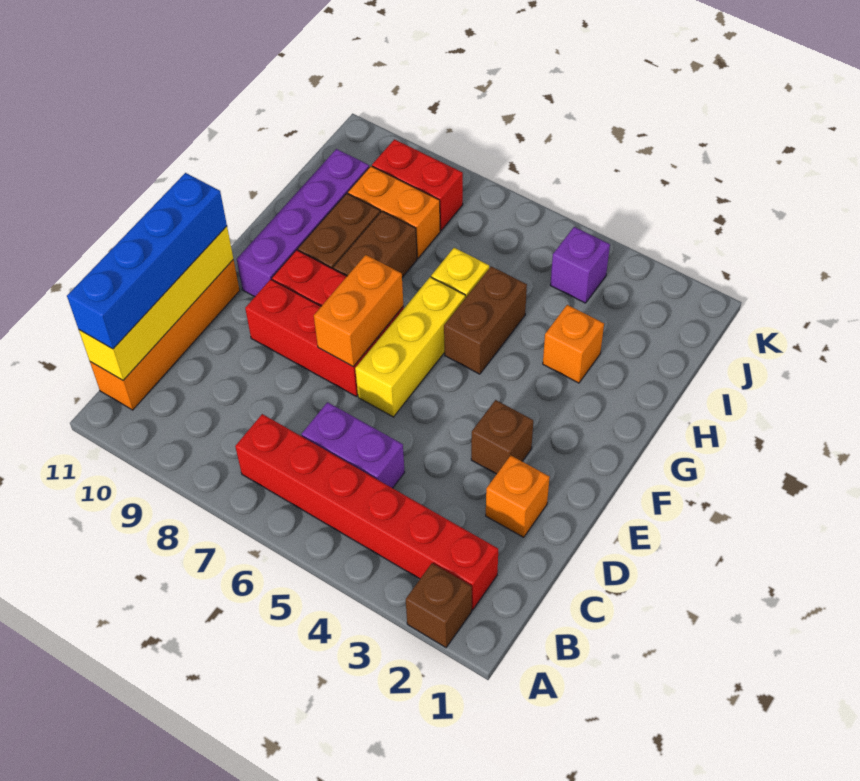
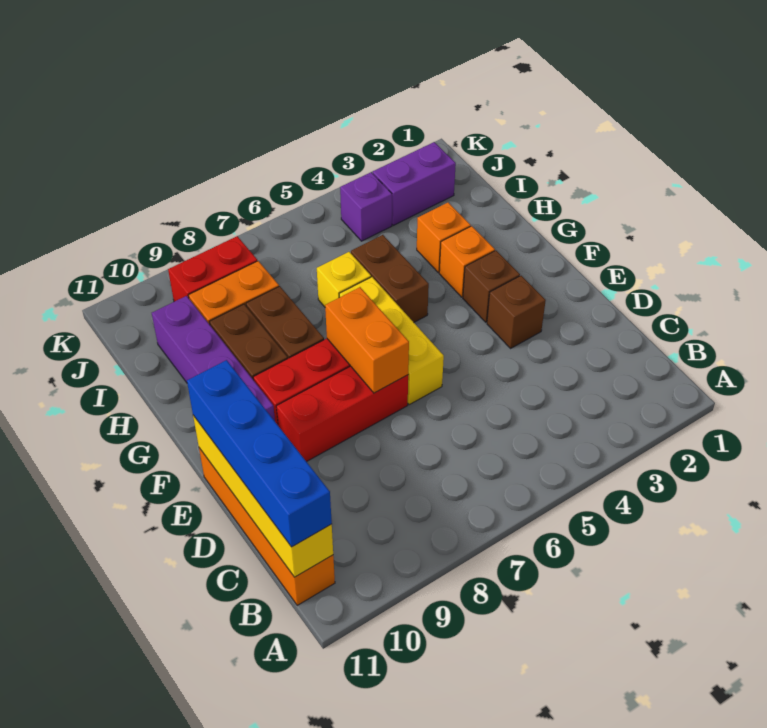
brown brick A2 level 1 -> brown brick F3 level 1
red brick B2:B7 level 1 -> none
purple brick C5:C6 level 1 -> purple brick J2:J3 level 1
orange brick D2 level 1 -> orange brick G3 level 1

